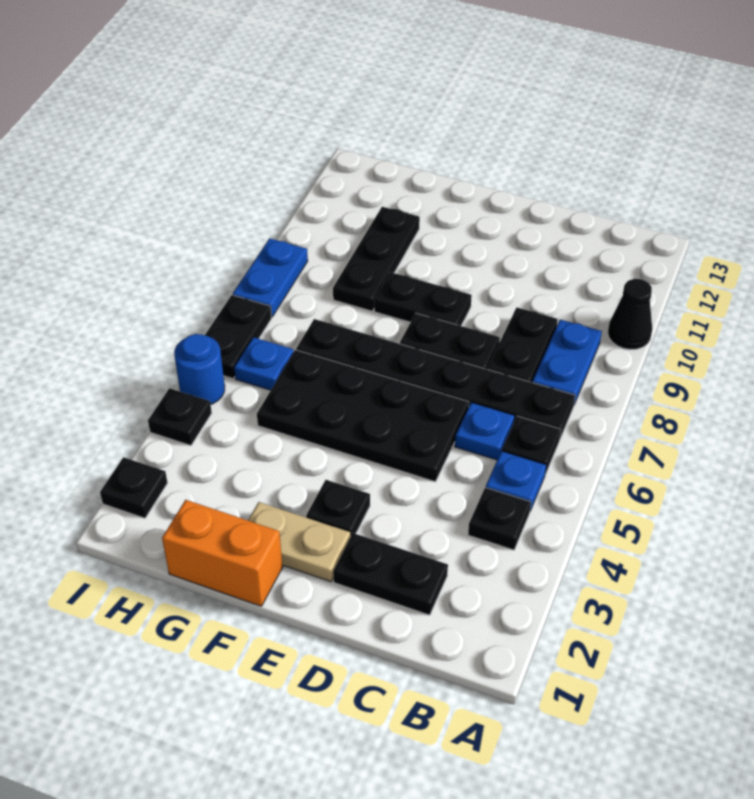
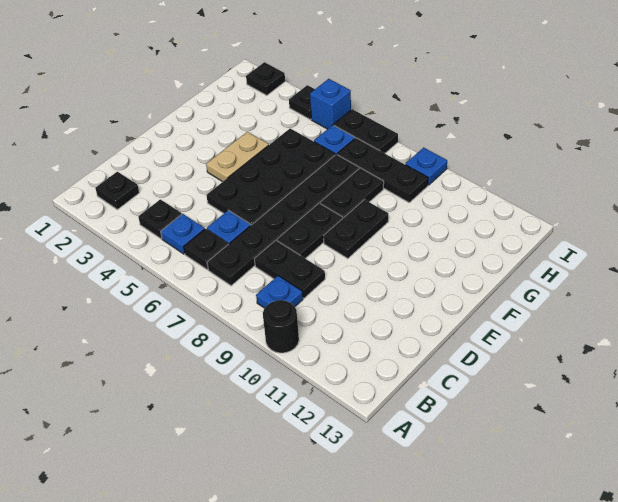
black cone A10 level 1 -> black round brick A10 level 1
blue plate B8:B9 level 1 -> blue plate B9 level 1
black plate C2:D2 level 1 -> black plate F8:G8 level 1
tan plate E2:F2 level 1 -> tan plate E4:F4 level 1
black plate E3 level 1 -> black plate B2 level 1
orange brick F1:G1 level 1 -> none
black plate G9:G11 level 1 -> black plate H7:H9 level 1
blue round brick I5 level 1 -> blue brick I5 level 1
blue plate I8:I9 level 1 -> blue plate I9 level 1

